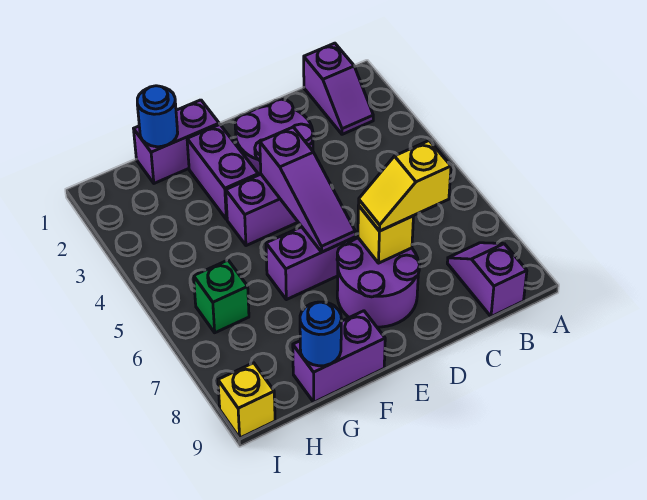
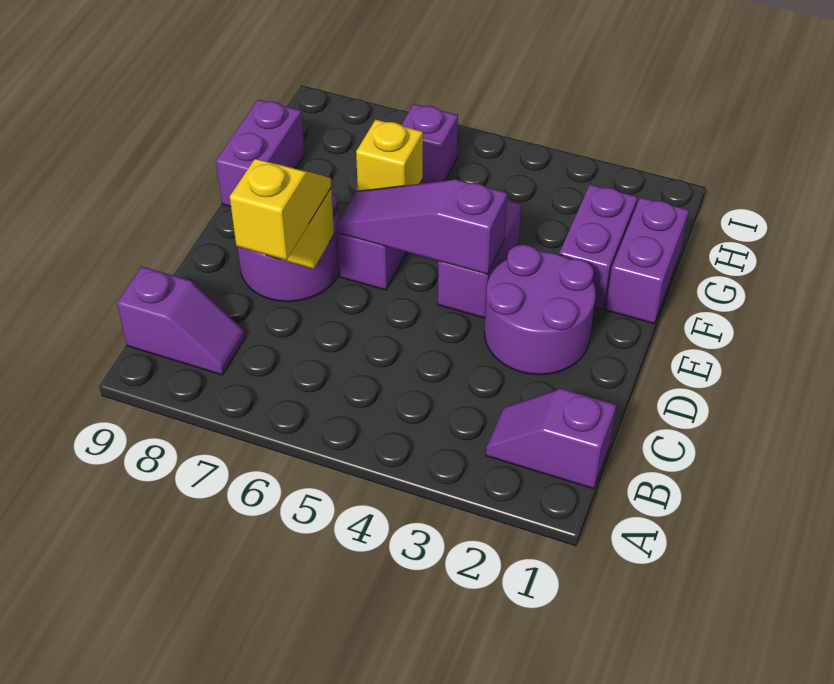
purple brick F2:F3 level 1 -> purple brick F2:G2 level 1
blue round brick G1 level 2 -> none
blue round brick G9 level 2 -> none
green brick H6 level 1 -> purple brick H6 level 1
yellow brick I9 level 1 -> yellow brick F6 level 2

